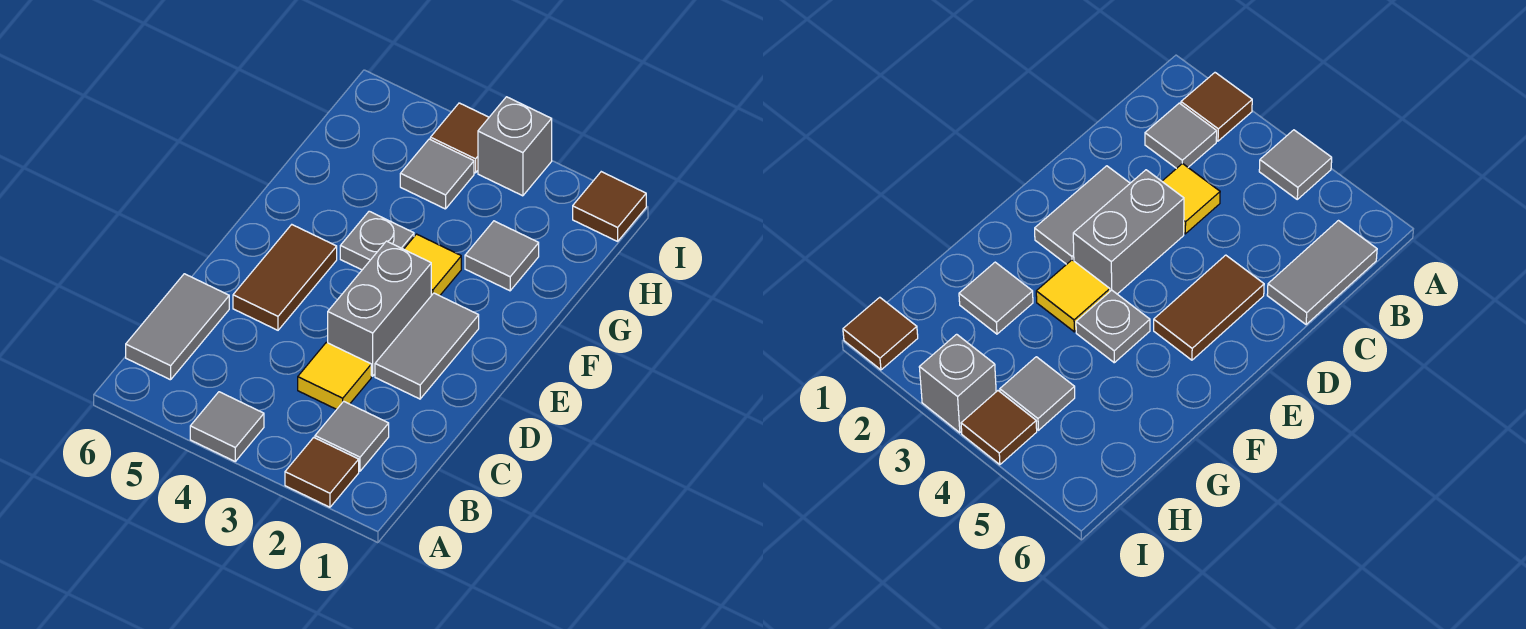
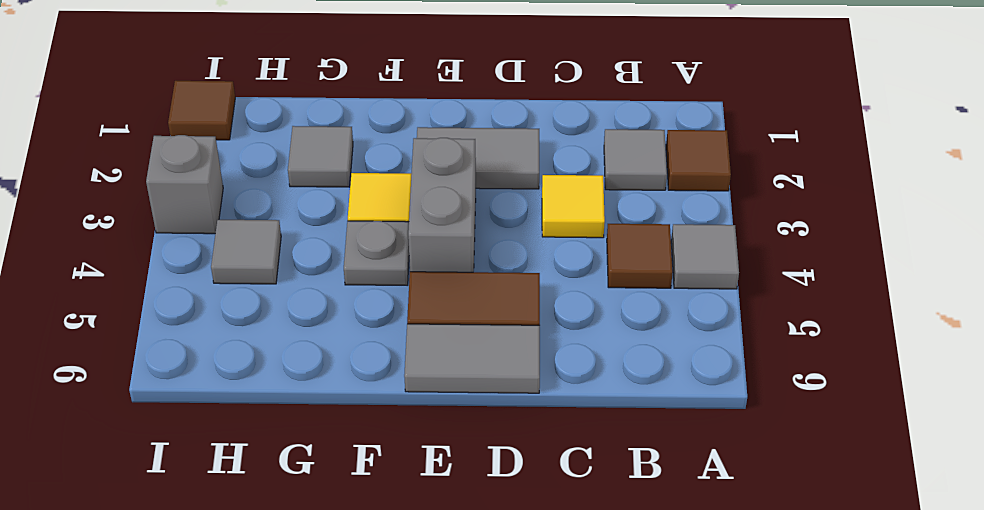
grey tile B6:C6 level 1 -> grey tile D6:E6 level 1
grey brick D3:E3 level 1 -> grey brick E3:E4 level 1
brown tile I4 level 1 -> brown tile B4 level 1

